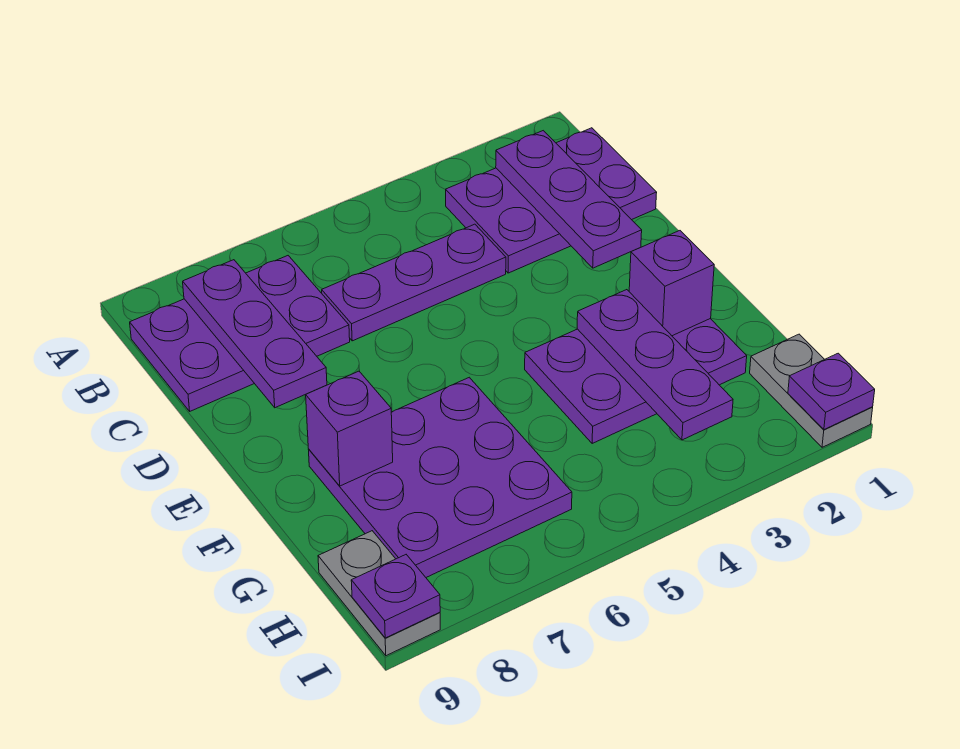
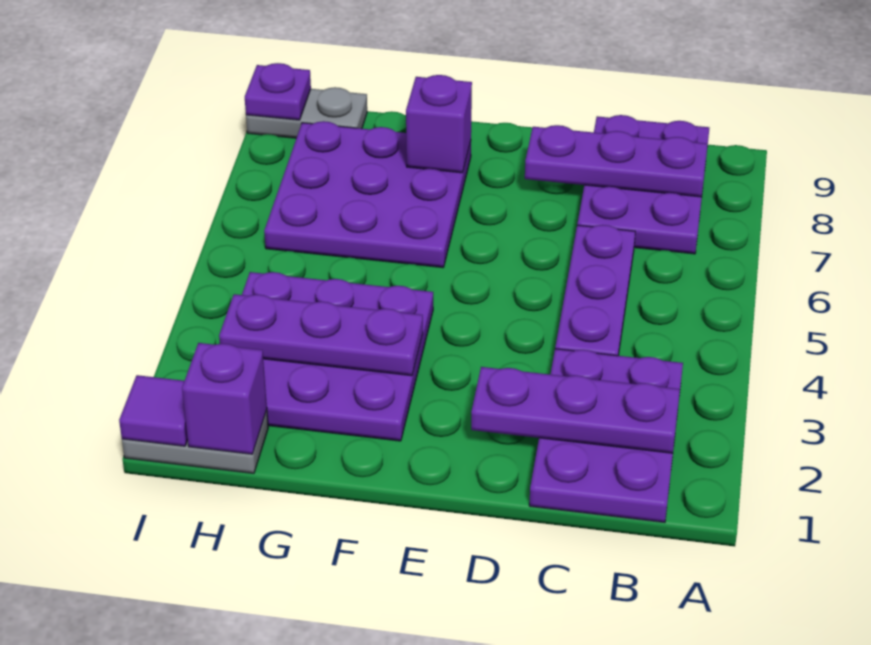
purple plate F2:G4 level 1 -> purple plate F2:H4 level 1
purple brick F2 level 2 -> purple brick H1 level 2
purple plate I1 level 2 -> purple tile I1 level 2

